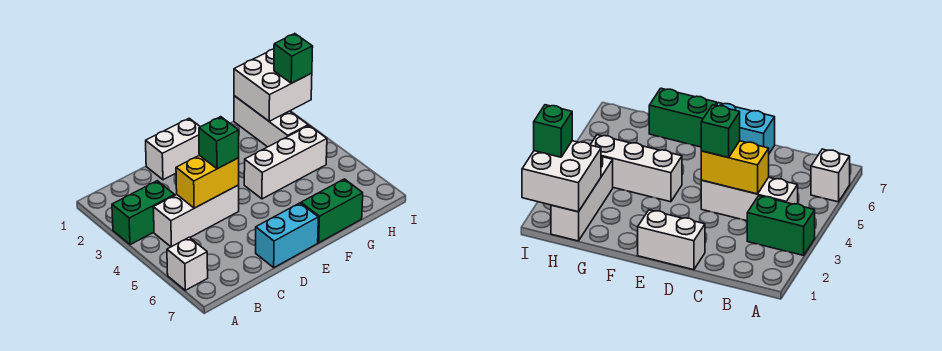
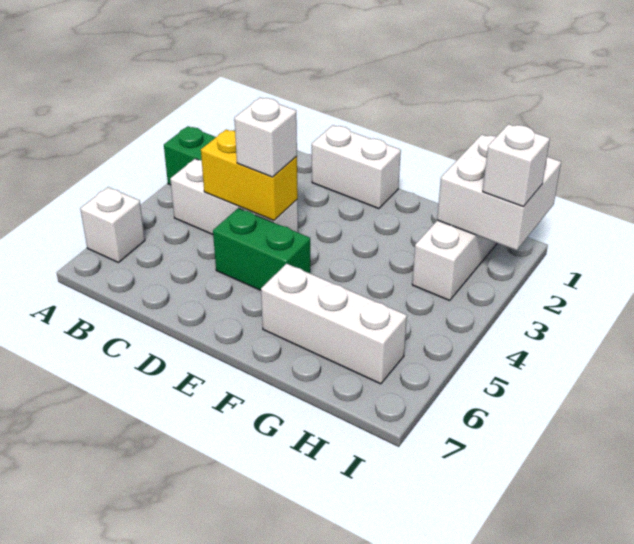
green brick D4 level 3 -> white brick D4 level 3
cyan brick D7:E7 level 1 -> none
white brick F4:H4 level 1 -> white brick F6:H6 level 1
green brick F7:G7 level 1 -> green brick D5:E5 level 1
green brick I2 level 3 -> white brick I2 level 3

